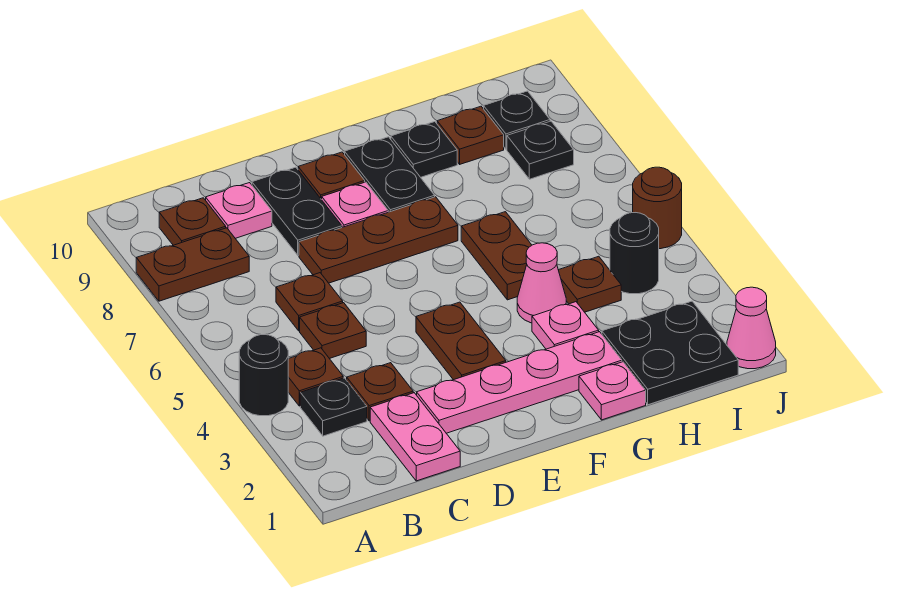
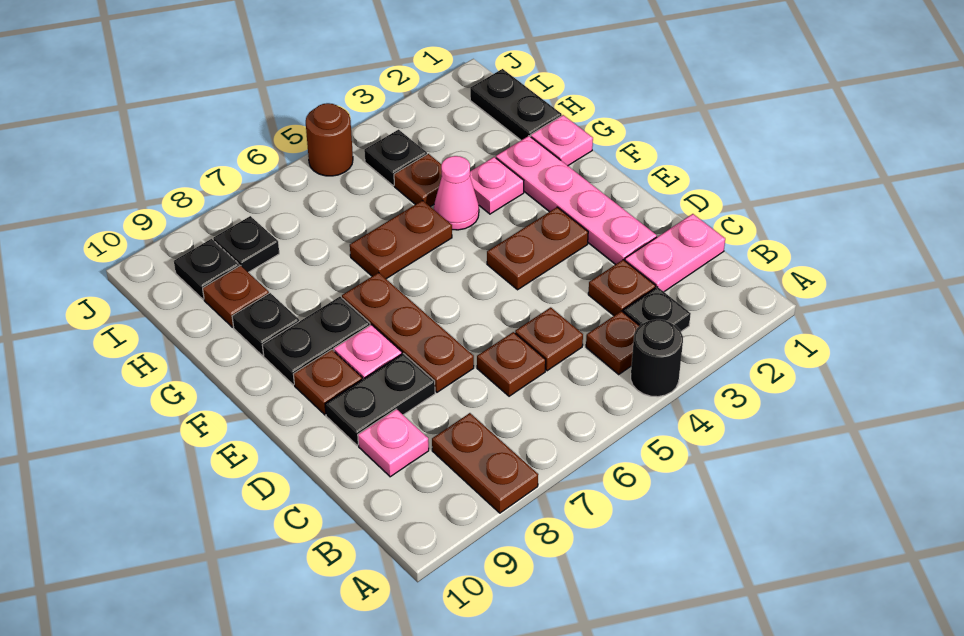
brown plate B9 level 1 -> none
black plate H1:I2 level 1 -> black plate H1:I1 level 1
black round brick I4 level 1 -> black plate I4 level 1
pink cone J1 level 1 -> none

